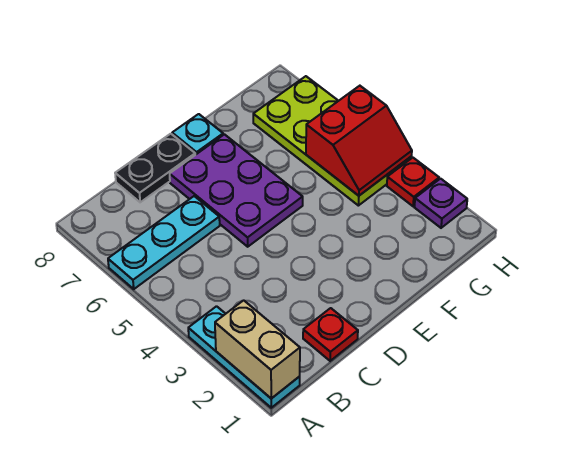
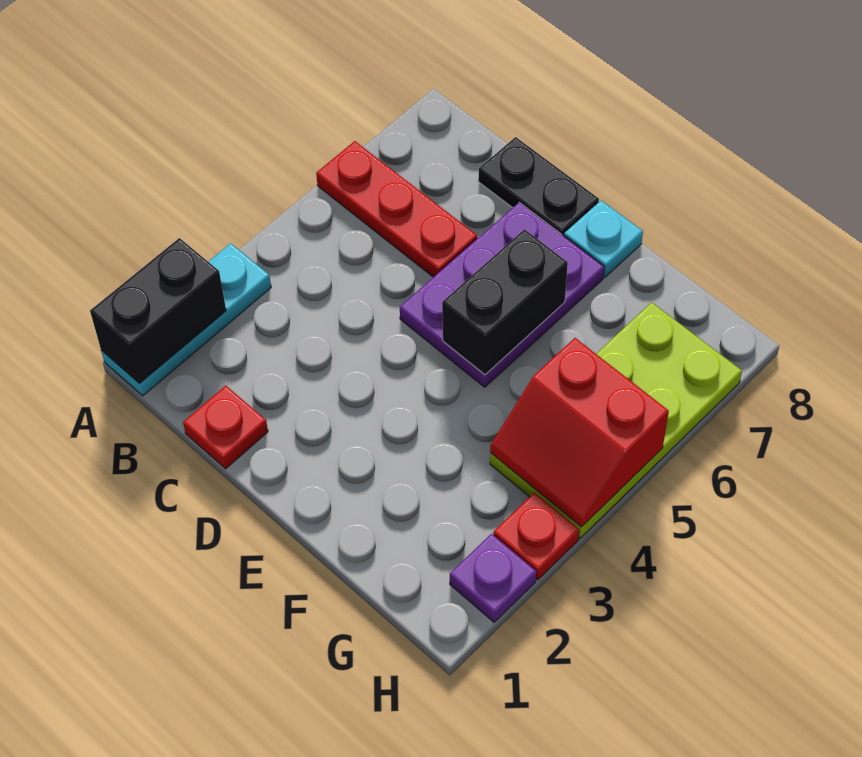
tan brick A1:A2 level 2 -> black brick A1:A2 level 2
cyan plate A6:C6 level 1 -> red plate A6:C6 level 1
none -> black brick E5:E6 level 2

